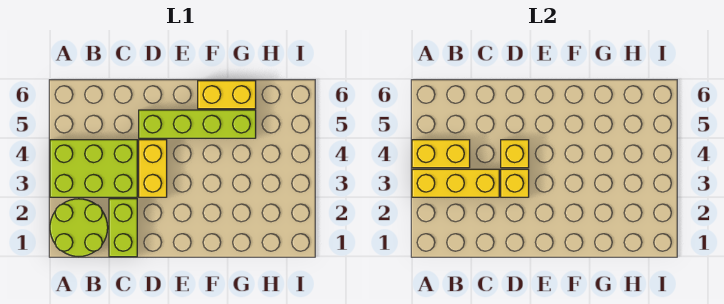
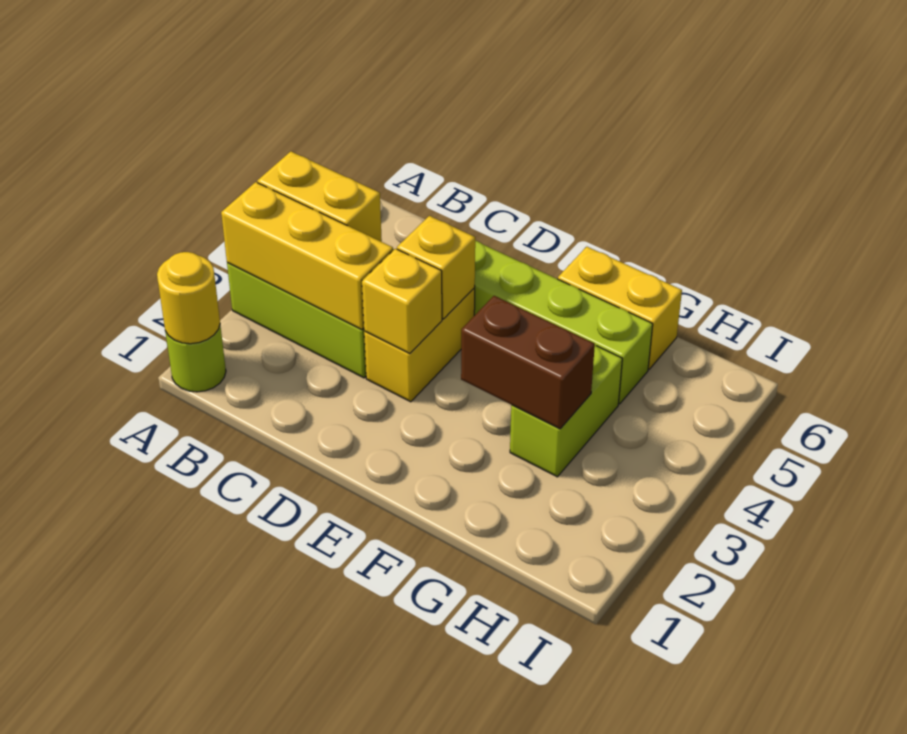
lime round brick A1:B2 level 1 -> lime round brick A1 level 1
none -> yellow round brick A1 level 2
lime brick C1:C2 level 1 -> lime brick G3:G4 level 1
none -> brown brick F3:G3 level 2

